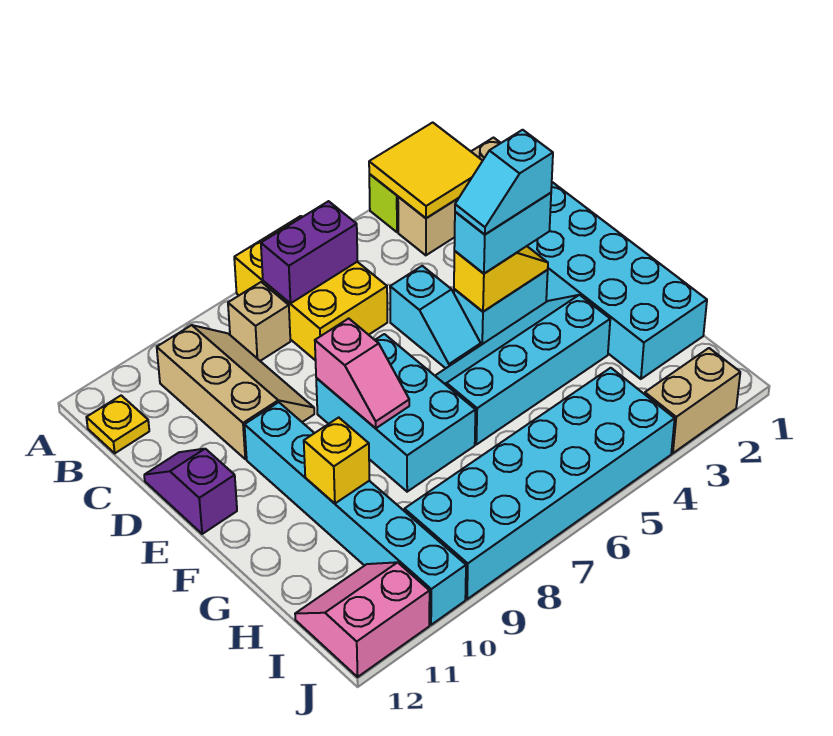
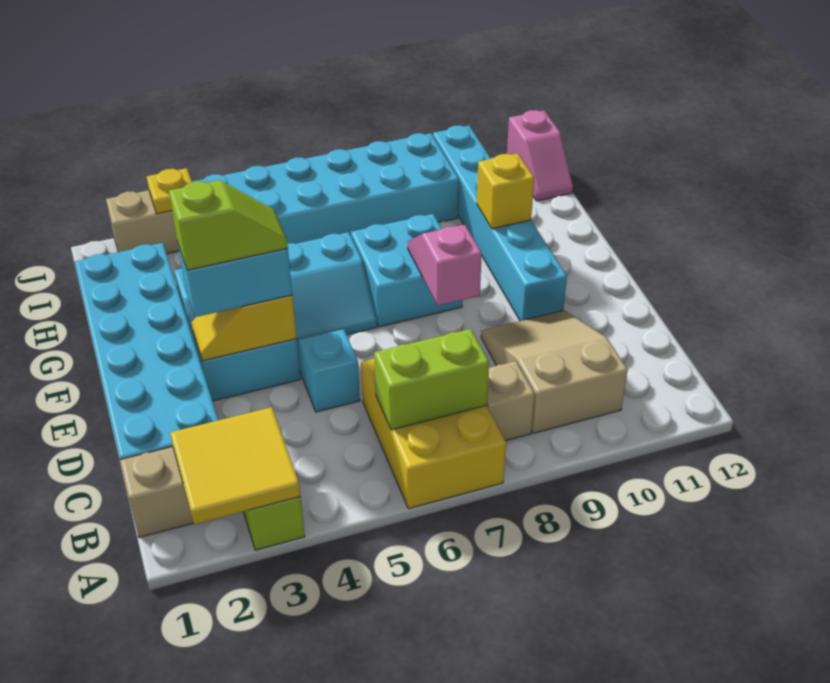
purple brick B6:B7 level 2 -> lime brick B6:B7 level 2
tan slope B9:D10 level 1 top 10 -> tan slope B9:D10 level 1 top B
yellow plate B12 level 1 -> yellow plate J3 level 2
purple slope D12:E12 level 1 top E -> none
cyan slope E3:E4 level 4 top 3 -> lime slope E3:E4 level 4 top 3
cyan brick E7:G8 level 1 -> cyan brick F7:G8 level 1
pink slope I11:J12 level 1 top J -> pink slope I12:J12 level 1 top J

